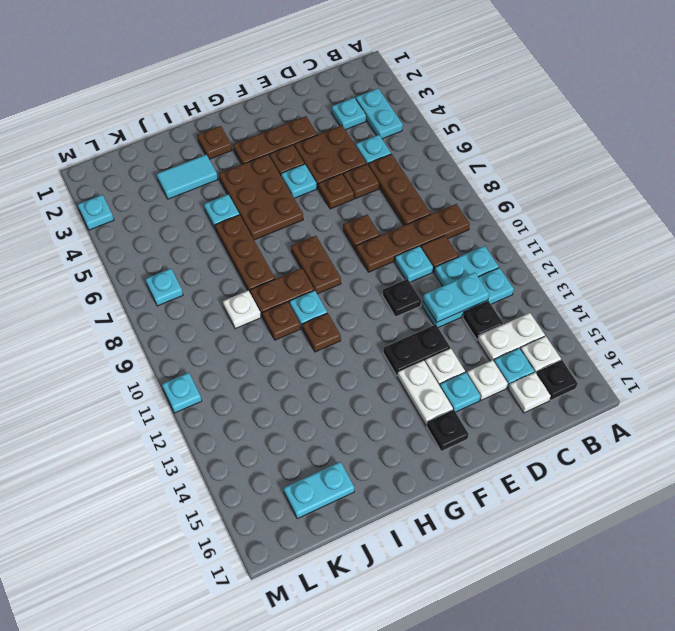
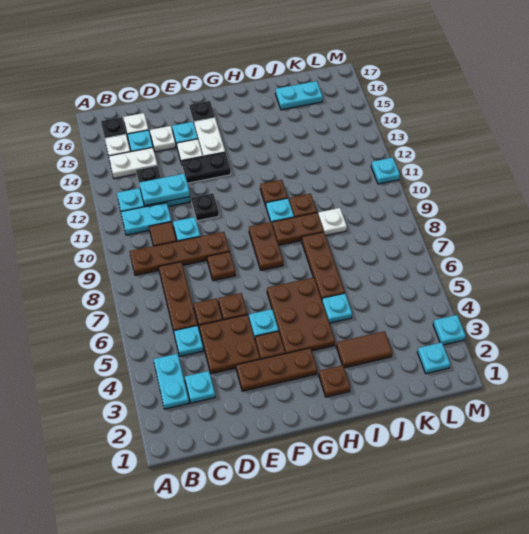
cyan tile I3:J3 level 1 -> brown tile I3:J3 level 1
cyan plate L7 level 1 -> cyan plate L2 level 1

